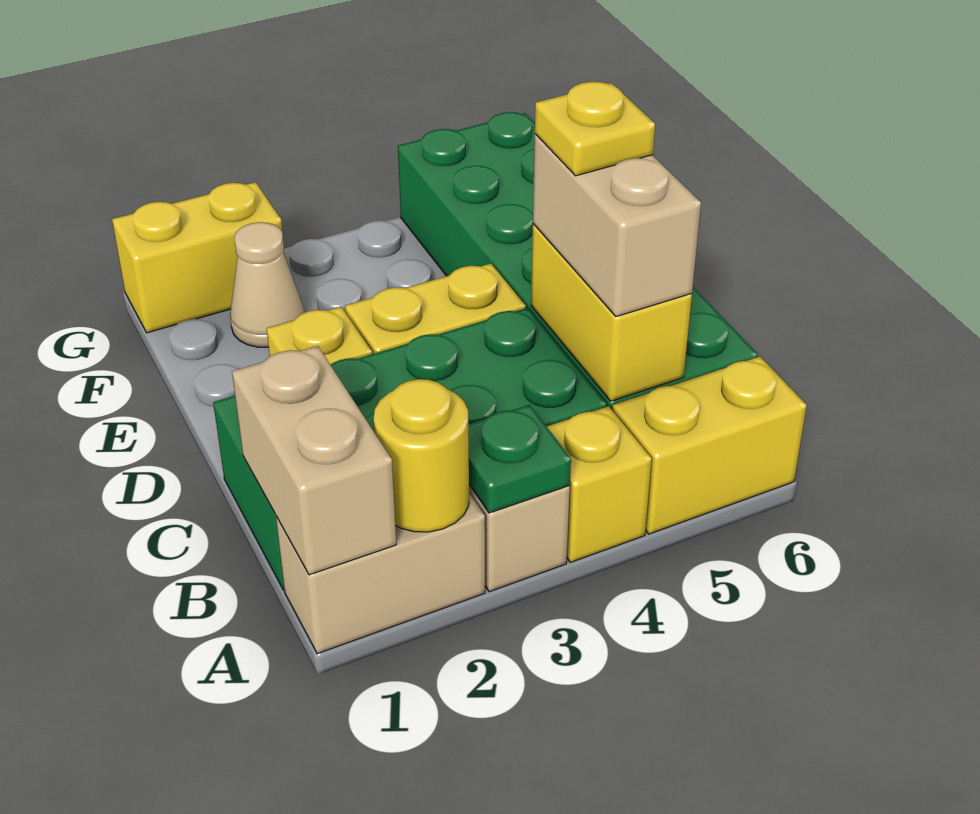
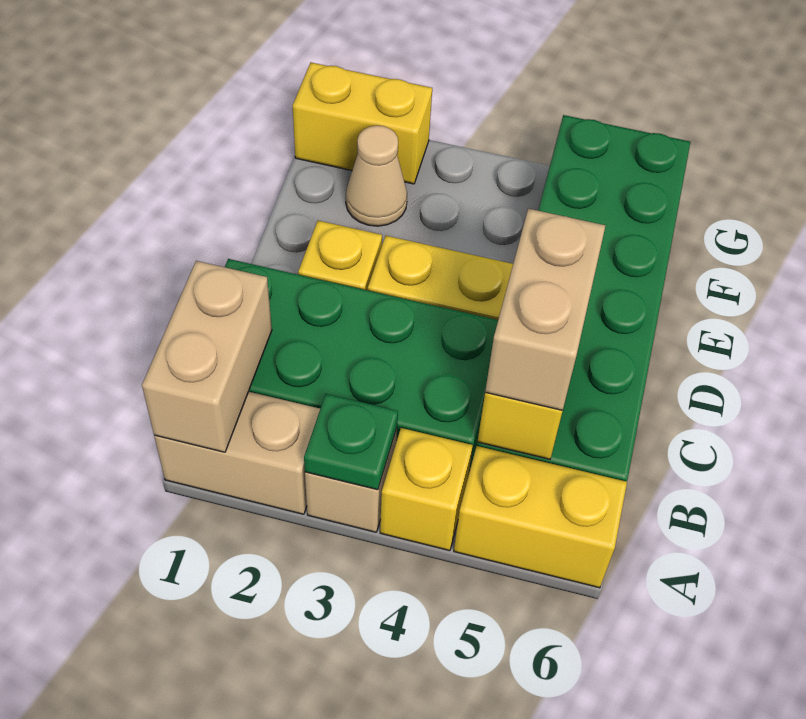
yellow round brick A2 level 2 -> none
yellow plate C5 level 4 -> none

